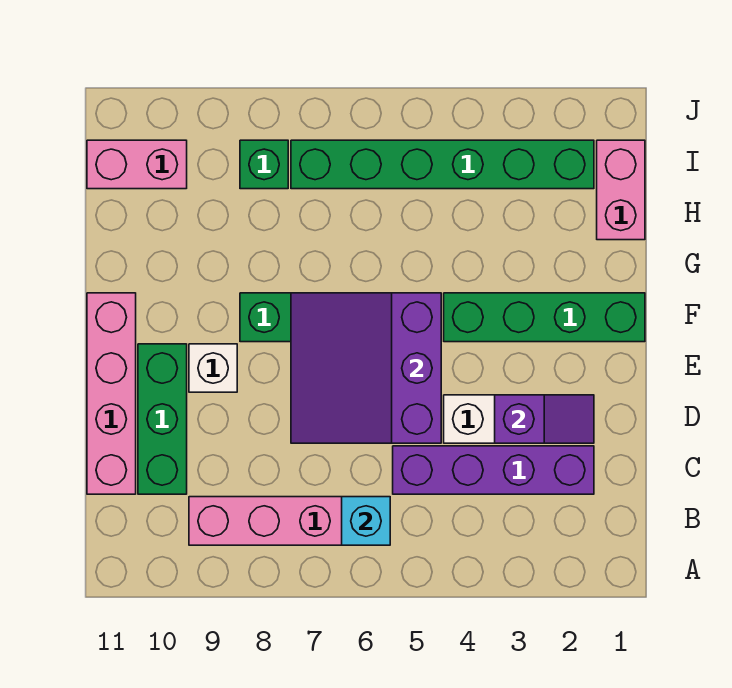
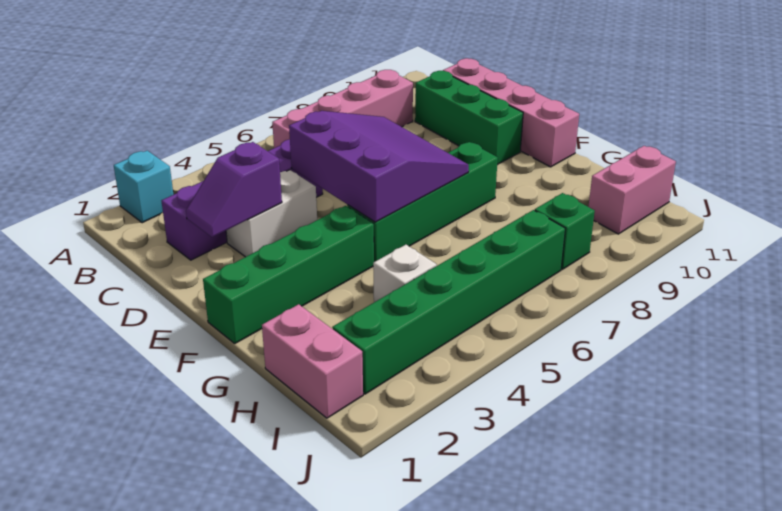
cyan brick B6 level 2 -> cyan brick A2 level 1
white brick E9 level 1 -> white brick H4 level 1

